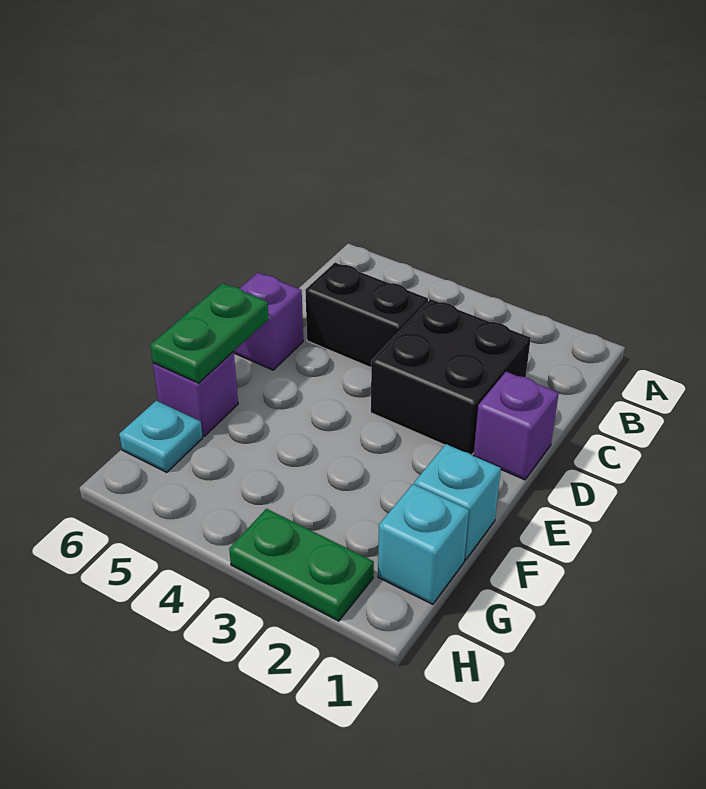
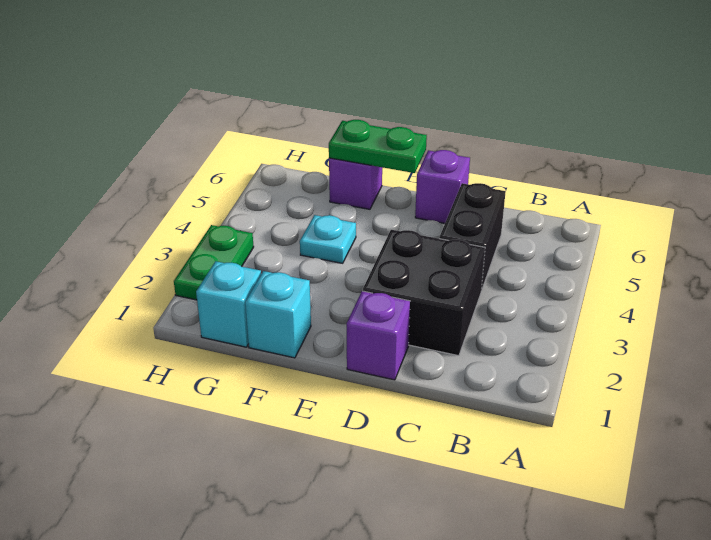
cyan plate G6 level 1 -> cyan plate F4 level 1

